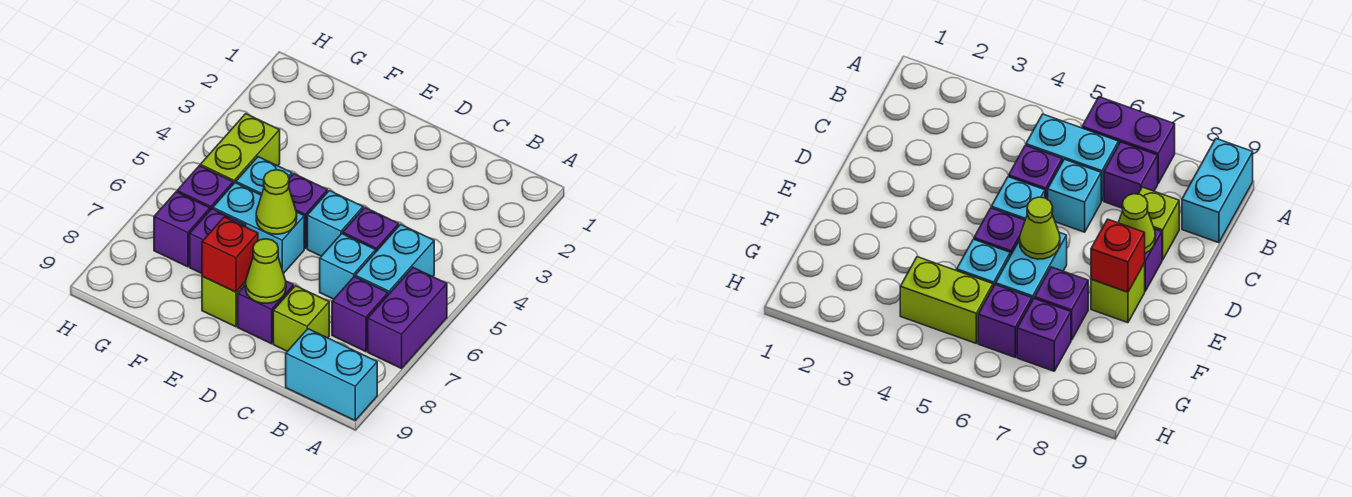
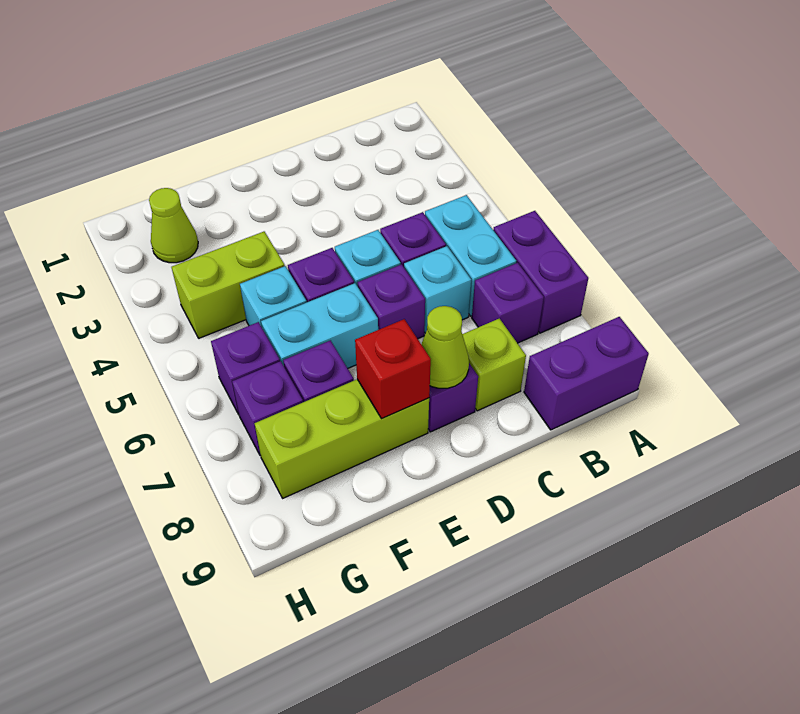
cyan brick A9:B9 level 1 -> purple brick A9:B9 level 1
none -> purple brick D6 level 1
lime cone E6 level 2 -> lime cone G2 level 1
lime brick E8 level 1 -> lime brick E8:G8 level 1
lime brick G4:G5 level 1 -> lime brick F4:G4 level 1

